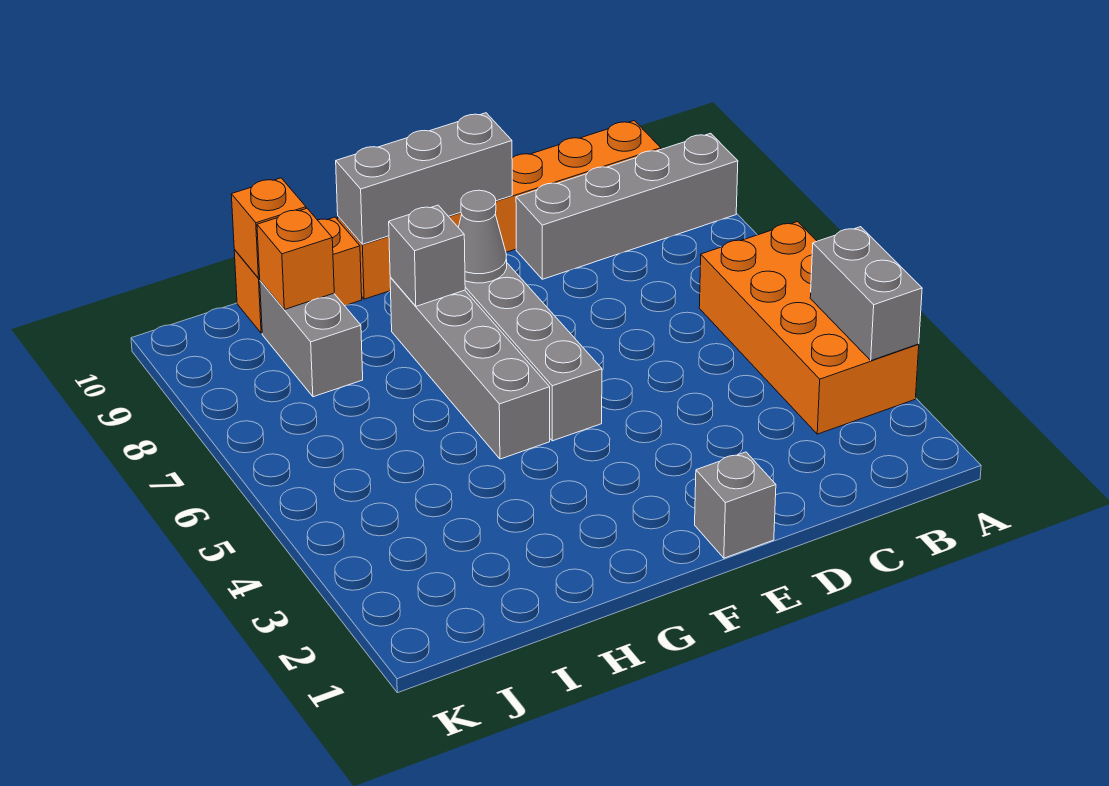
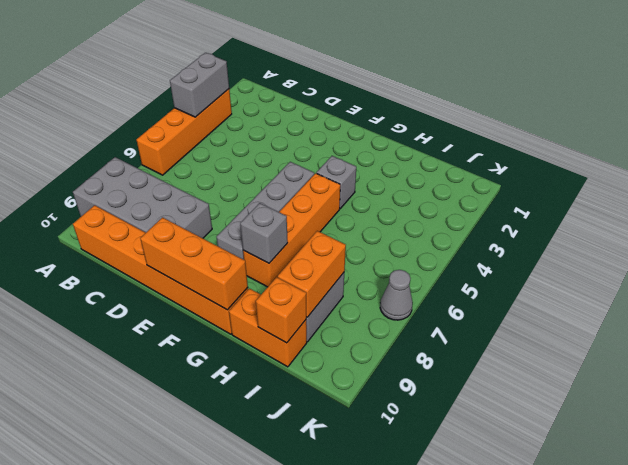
orange brick A3:B6 level 1 -> orange brick A3:A6 level 1
grey brick A9:D9 level 1 -> grey brick A8:D9 level 1
grey brick E1 level 1 -> grey brick G4 level 1
grey brick E10:G10 level 2 -> orange brick E10:G10 level 2
grey cone F8 level 2 -> grey cone K7 level 1
grey brick G5:G8 level 1 -> orange brick G5:G8 level 1
orange brick I9 level 2 -> orange brick I8:I9 level 2

